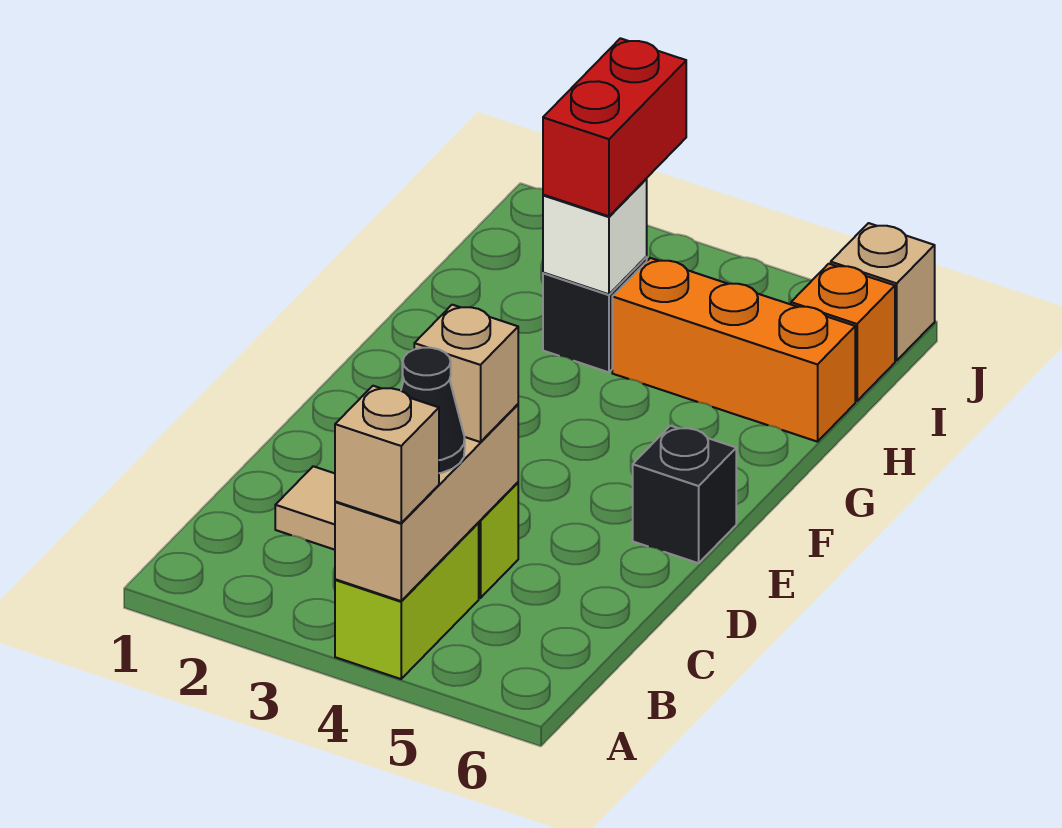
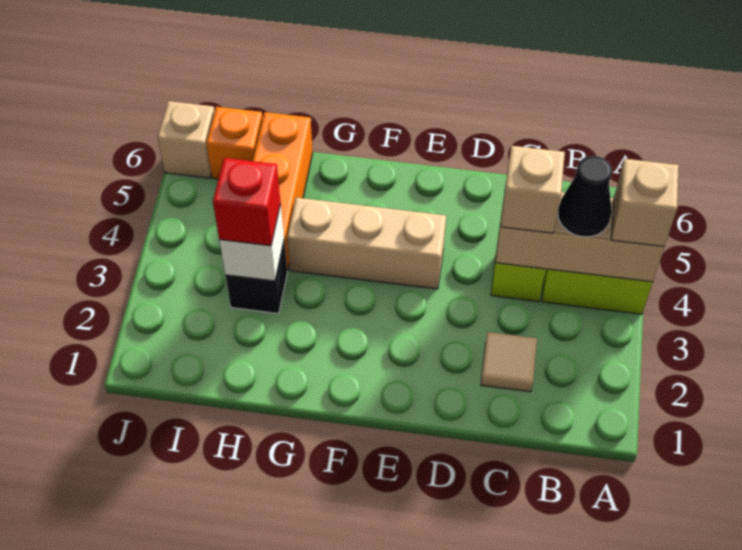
none -> tan brick E4:G4 level 1
black brick E6 level 1 -> none
red brick H3:I3 level 3 -> red brick H3 level 3

